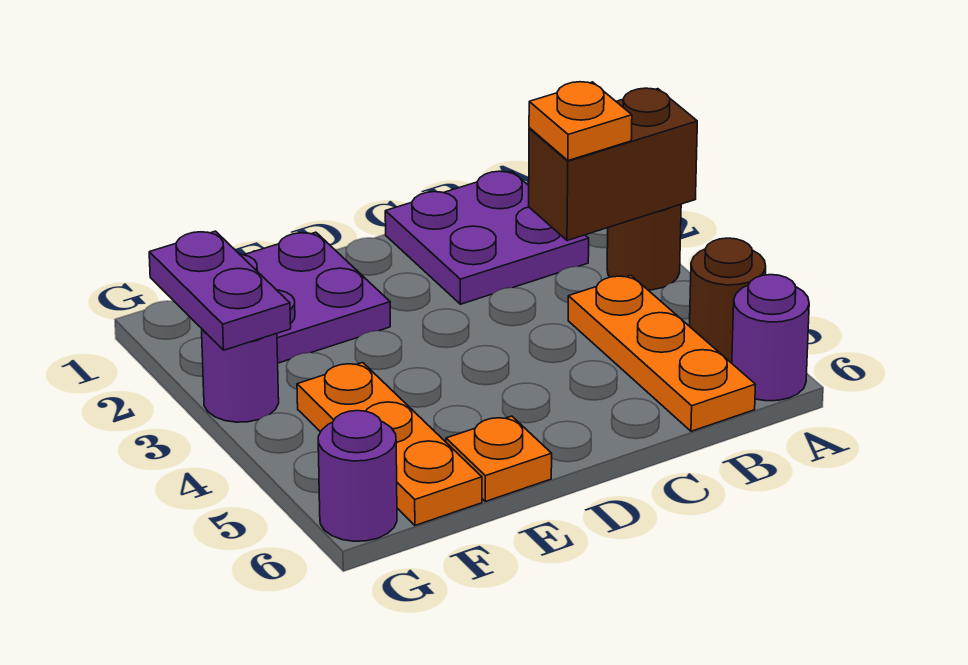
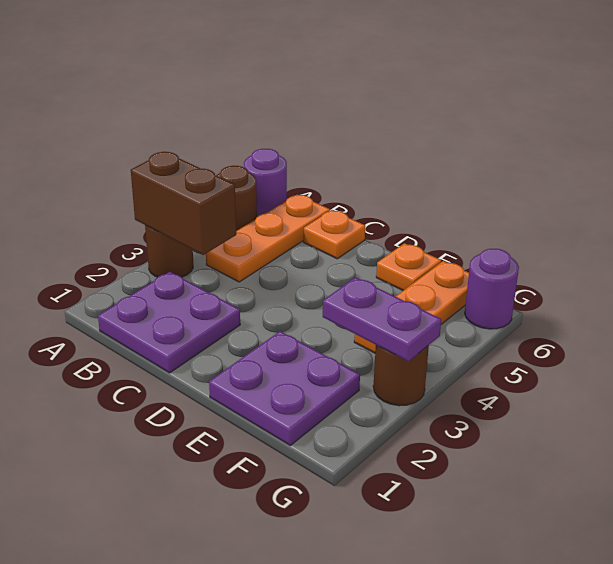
orange plate B3 level 3 -> orange plate C6 level 1
purple plate G2:G3 level 2 -> purple plate F3:G3 level 2
purple round brick G3 level 1 -> brown round brick G3 level 1

